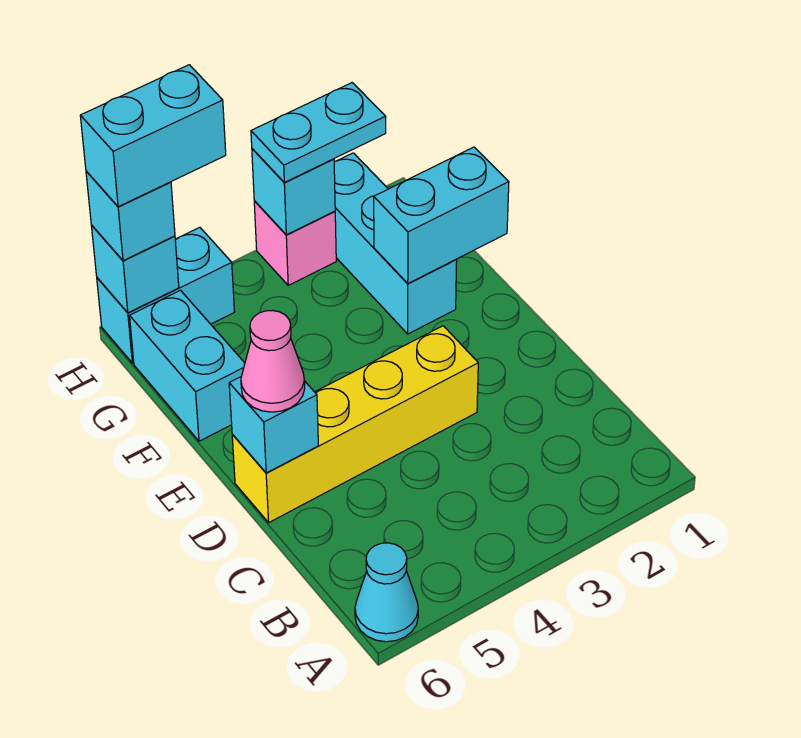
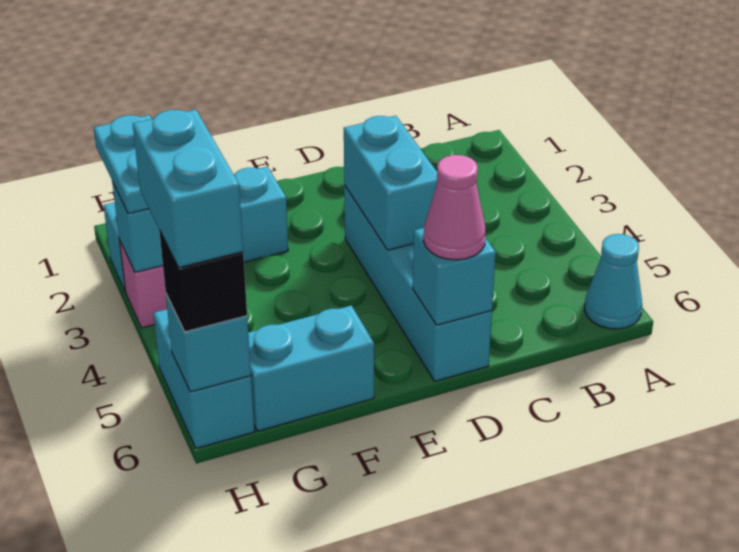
yellow brick D3:D6 level 1 -> cyan brick D3:D6 level 1
cyan brick F1:F2 level 2 -> cyan brick D3:D4 level 2
cyan brick H6 level 3 -> black brick H6 level 3

